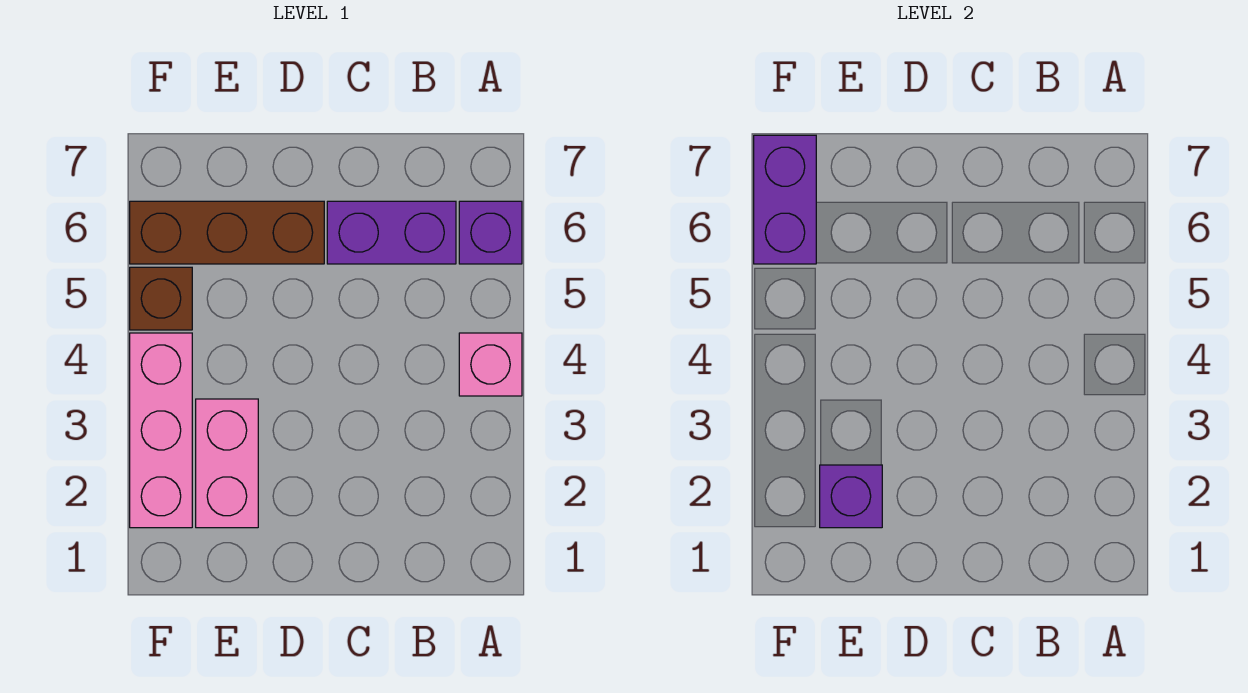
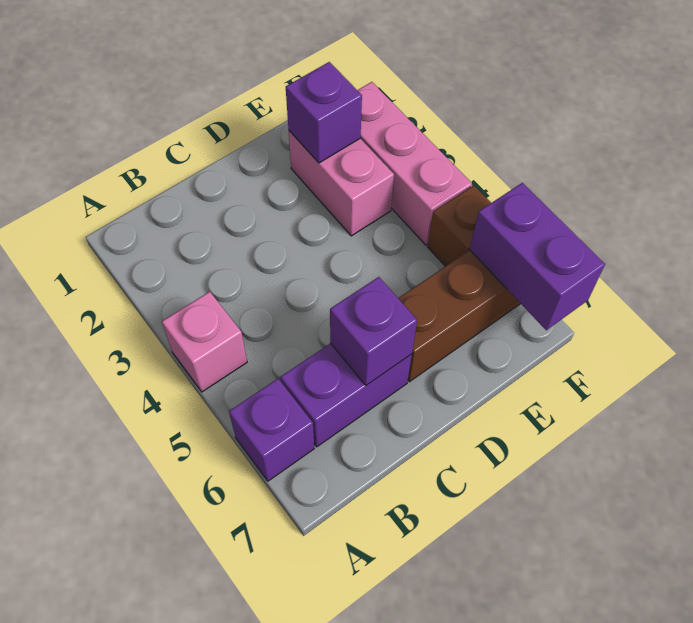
none -> purple brick C6 level 2

